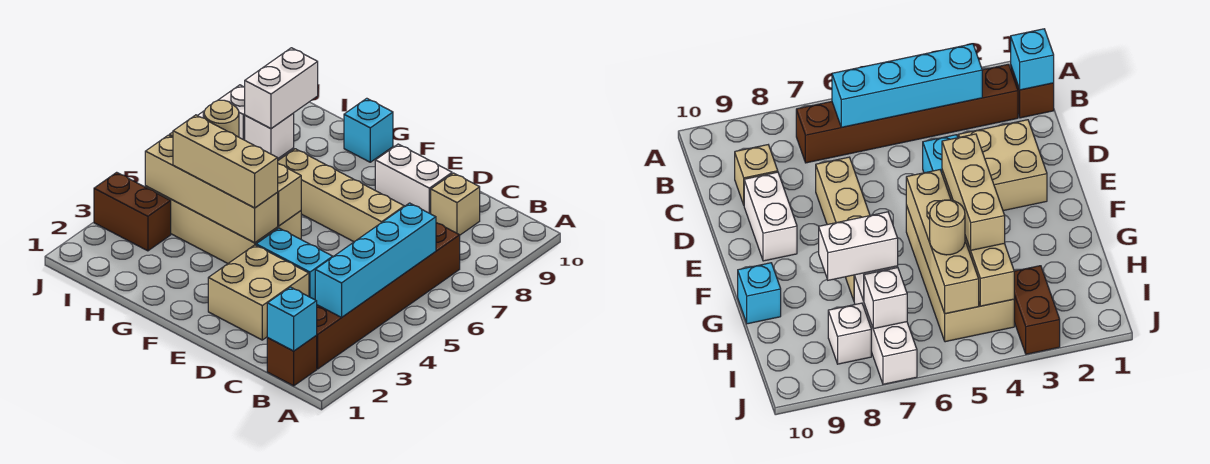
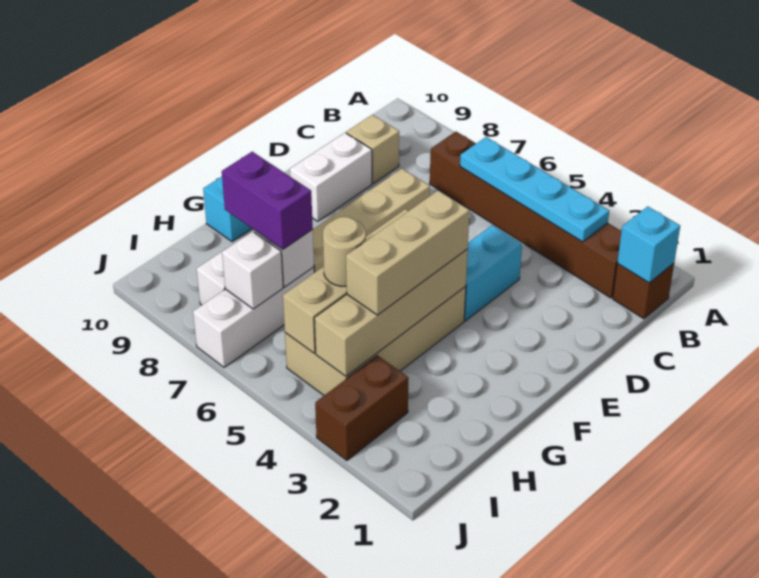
cyan brick B3:B6 level 2 -> cyan plate B3:B6 level 2
tan brick D2:E3 level 1 -> none
white brick H7:H8 level 3 -> purple brick H7:H8 level 3

